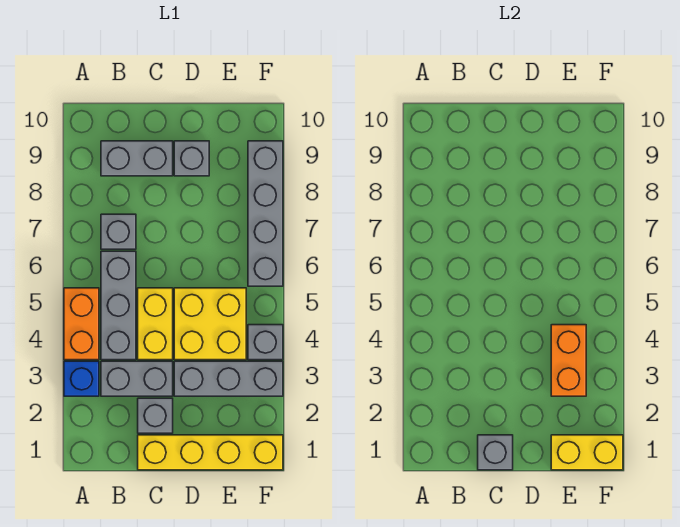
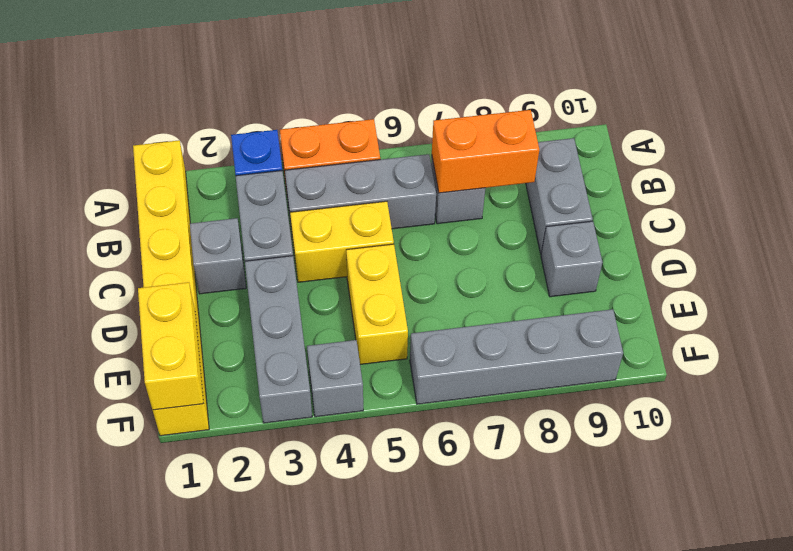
yellow brick C1:F1 level 1 -> yellow brick A1:F1 level 1
grey brick C1 level 2 -> none
yellow brick D4:E5 level 1 -> yellow brick D5:E5 level 1
orange brick E3:E4 level 2 -> orange brick B7:B8 level 2

